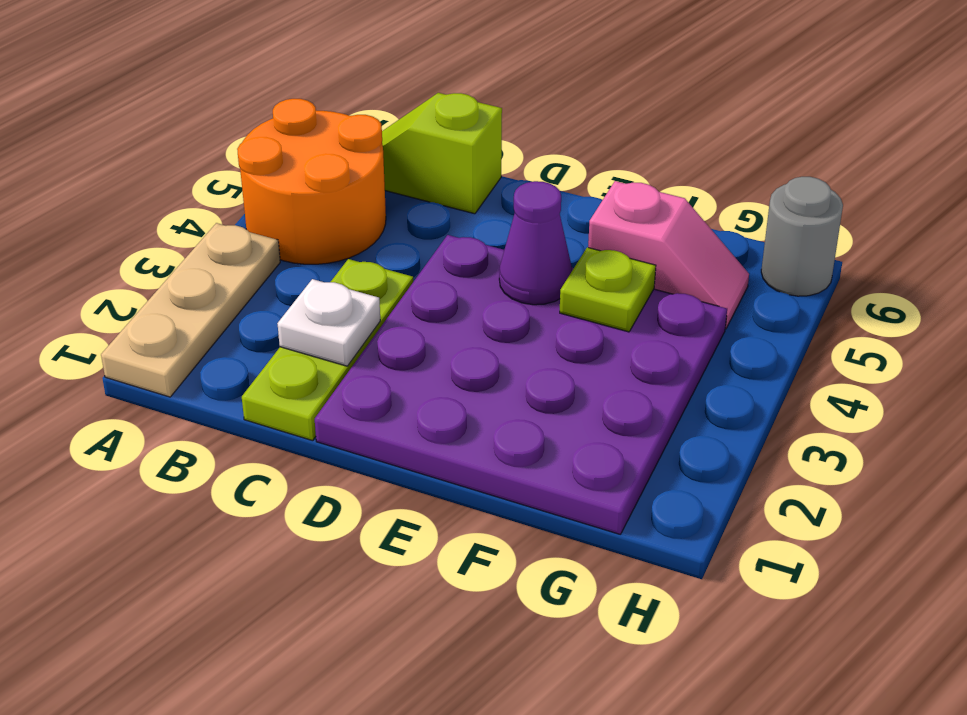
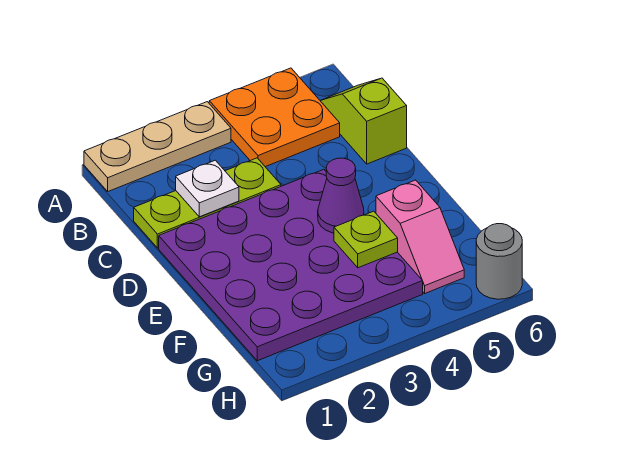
orange round brick A4:B5 level 1 -> orange plate A4:B5 level 1

